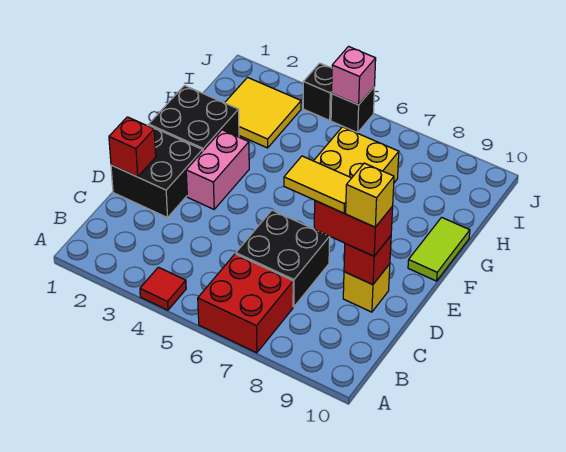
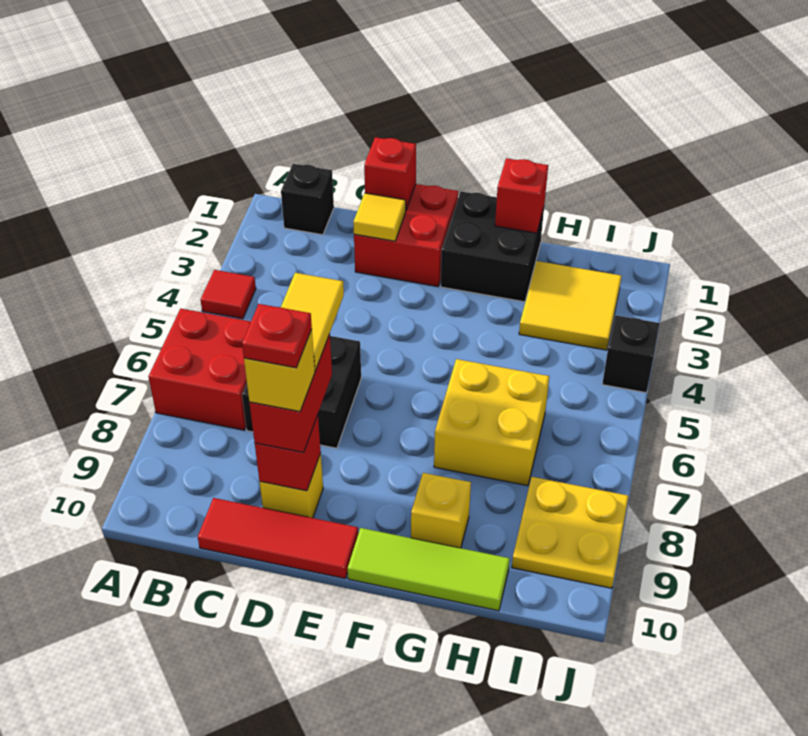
none -> red tile C10:E10 level 1
black brick D1:E2 level 1 -> red brick D1:E2 level 1
none -> yellow tile D2 level 2
none -> red plate D9 level 5
pink brick E3:F3 level 1 -> none
lime tile F10:G10 level 1 -> lime tile F10:H10 level 1
none -> red brick G1 level 2
none -> yellow brick G9 level 1
none -> yellow plate I8:J9 level 1
black brick J5 level 1 -> black brick B1 level 1
pink brick J5 level 2 -> none

